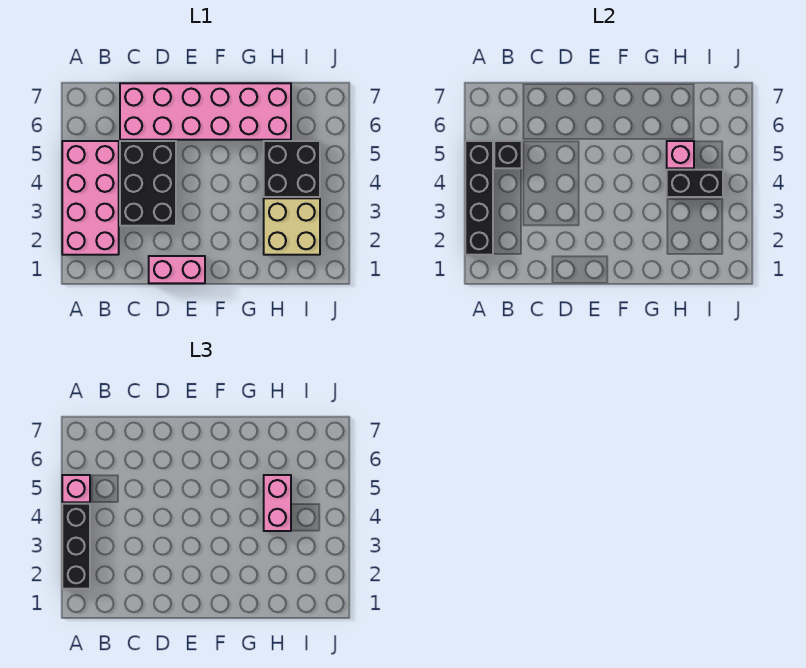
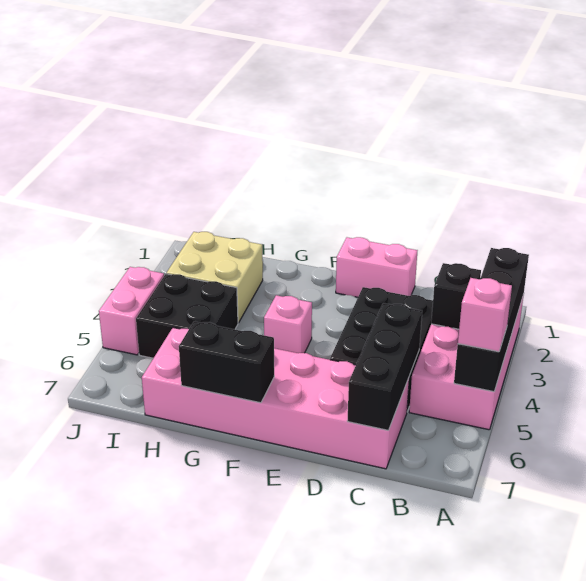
black brick A2:A4 level 3 -> black brick C5:C7 level 2
black brick B5 level 2 -> black brick B3 level 2
black brick H4:I4 level 2 -> black brick F7:G7 level 2
pink brick H4:H5 level 3 -> pink brick J4:J5 level 1
pink brick H5 level 2 -> pink brick F4 level 1

